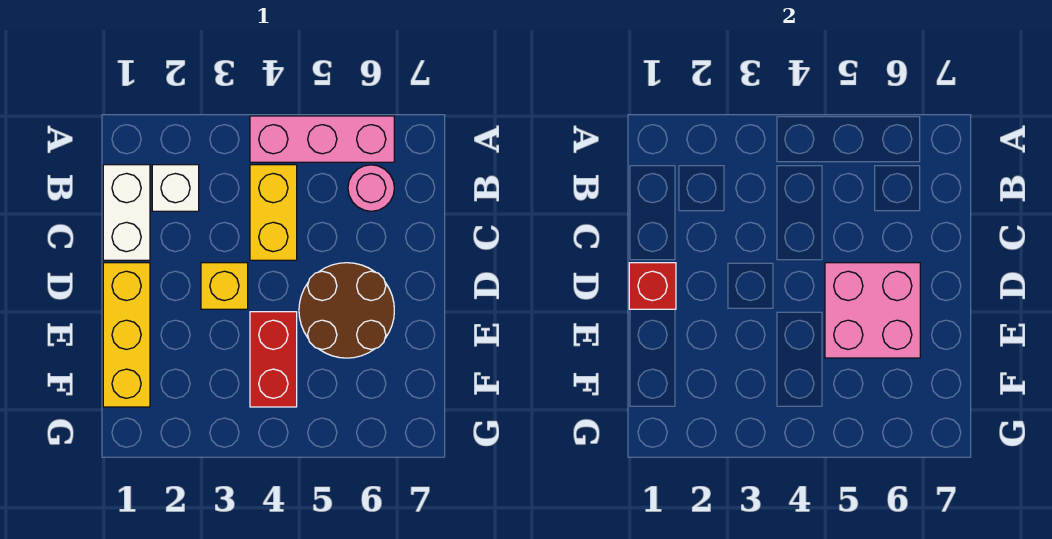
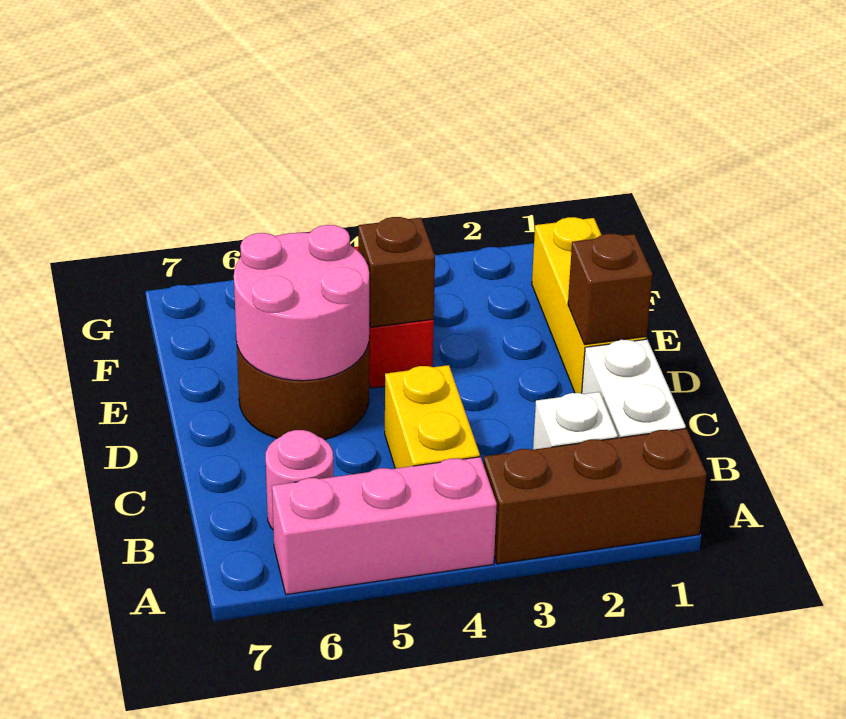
none -> brown brick A1:A3 level 1
red brick D1 level 2 -> brown brick D1 level 2
yellow brick D3 level 1 -> none
pink brick D5:E6 level 2 -> pink round brick D5:E6 level 2
none -> brown brick E4 level 2

